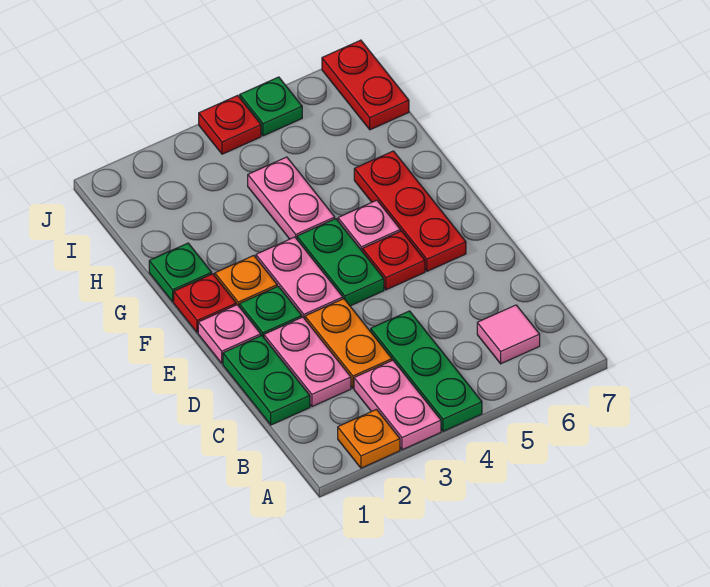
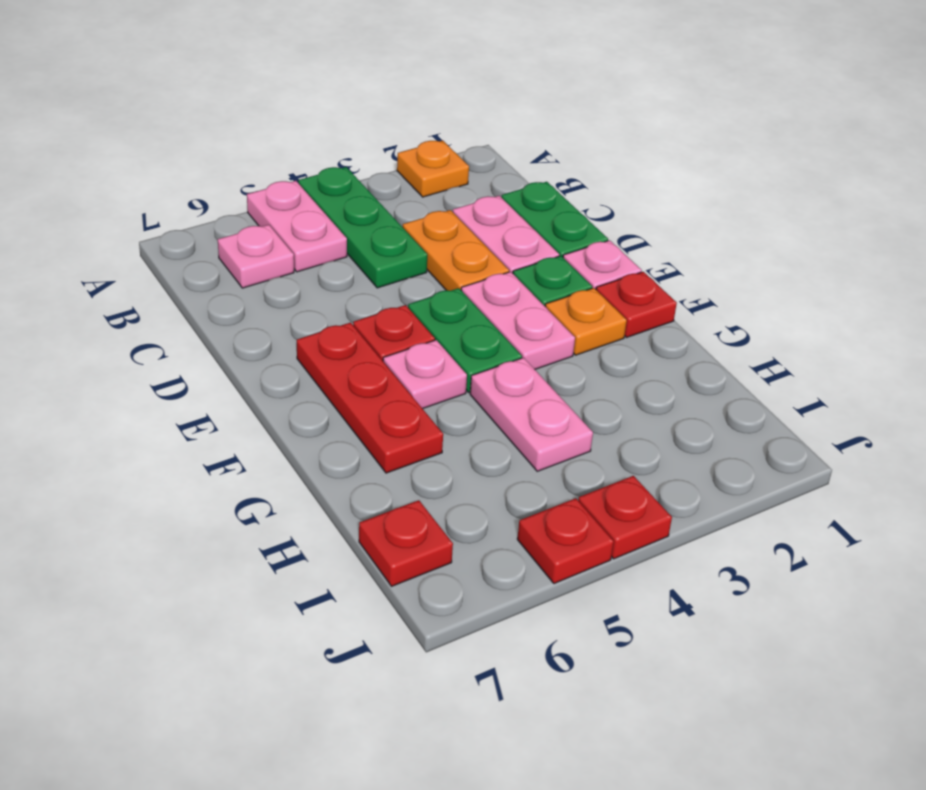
pink plate A3:B3 level 1 -> pink plate A5:B5 level 1
pink tile B6 level 1 -> pink plate B6 level 1
green plate G1 level 1 -> none
red plate I7:J7 level 1 -> red plate I7 level 1
green plate J5 level 1 -> red plate J5 level 1

